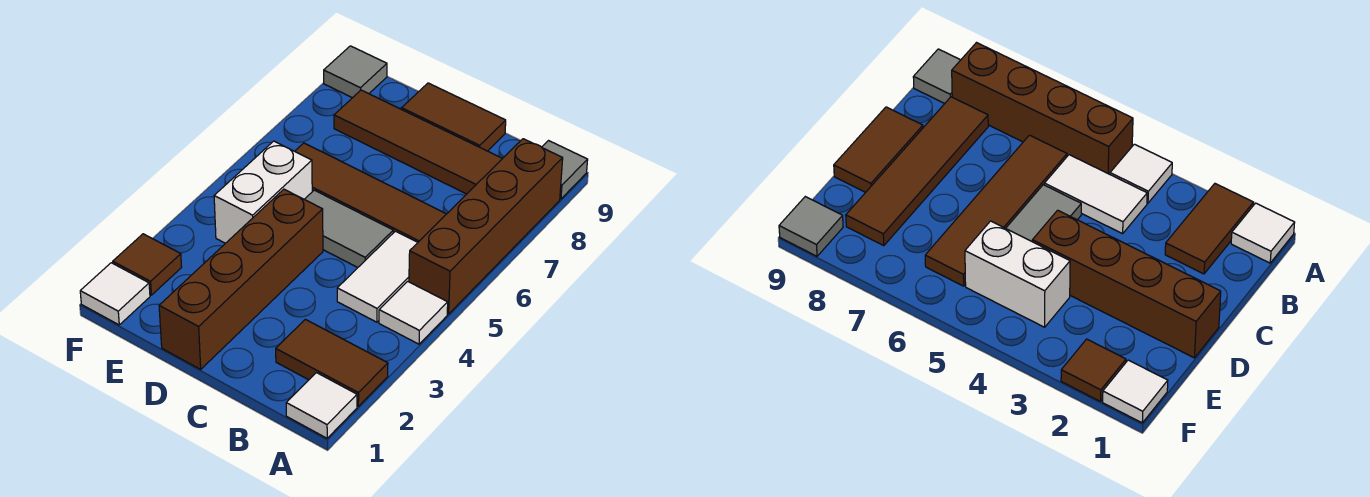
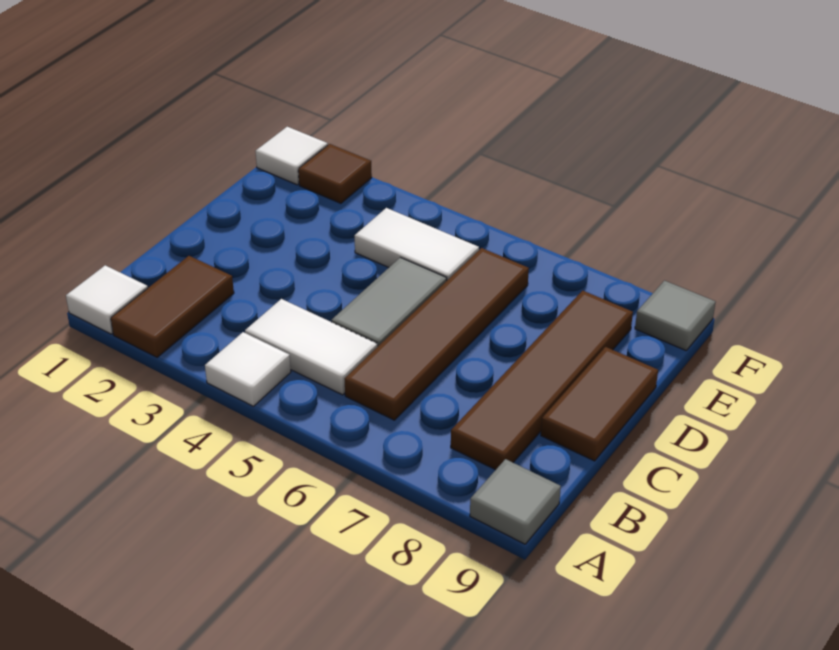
brown brick A5:A8 level 1 -> none
brown brick D1:D4 level 1 -> none
white brick E4:E5 level 1 -> white tile E4:E5 level 1

